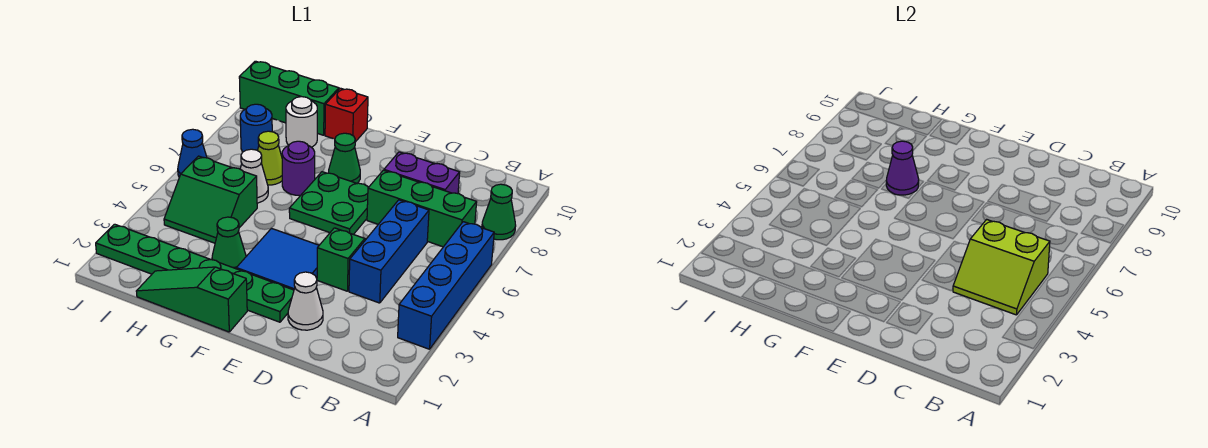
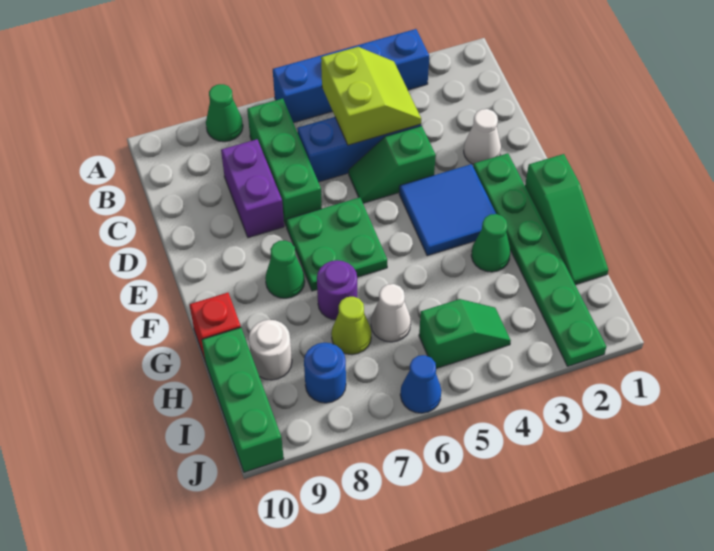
purple cone G7 level 2 -> none
green slope H4:I5 level 1 top 5 -> green slope I4:I5 level 1 top 5

